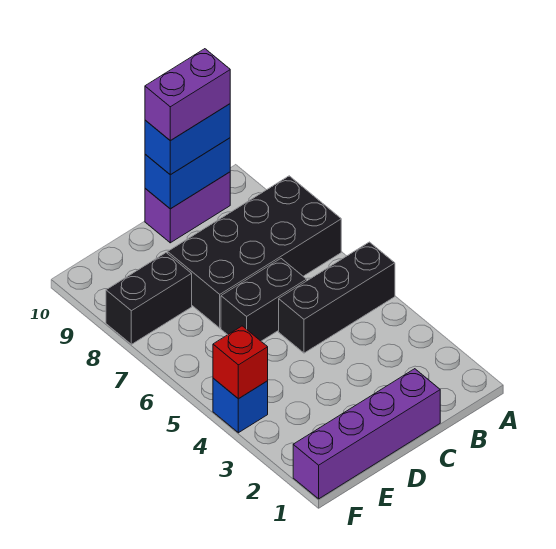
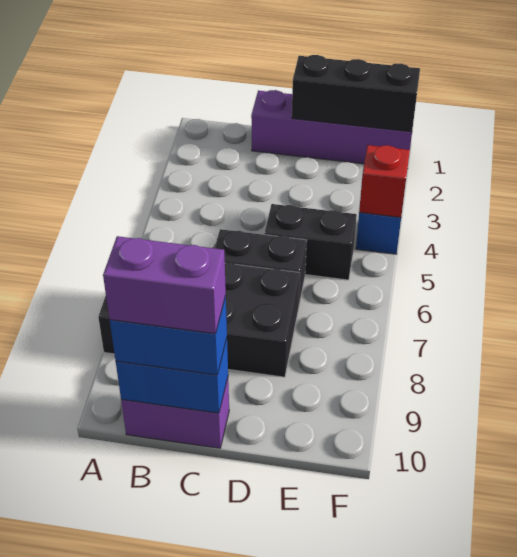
black brick A5:C5 level 1 -> black brick D1:F1 level 2
black brick E8:F8 level 1 -> black brick D5:E5 level 1

